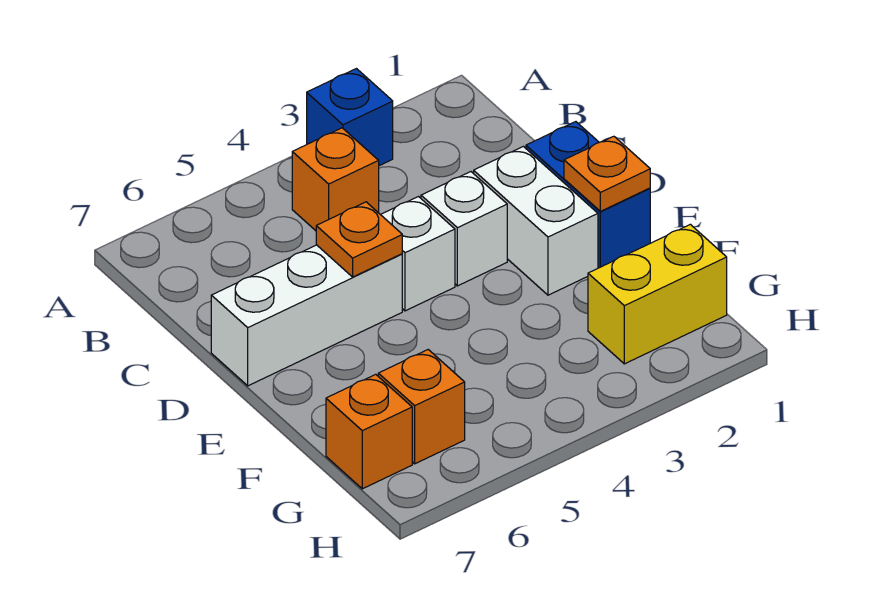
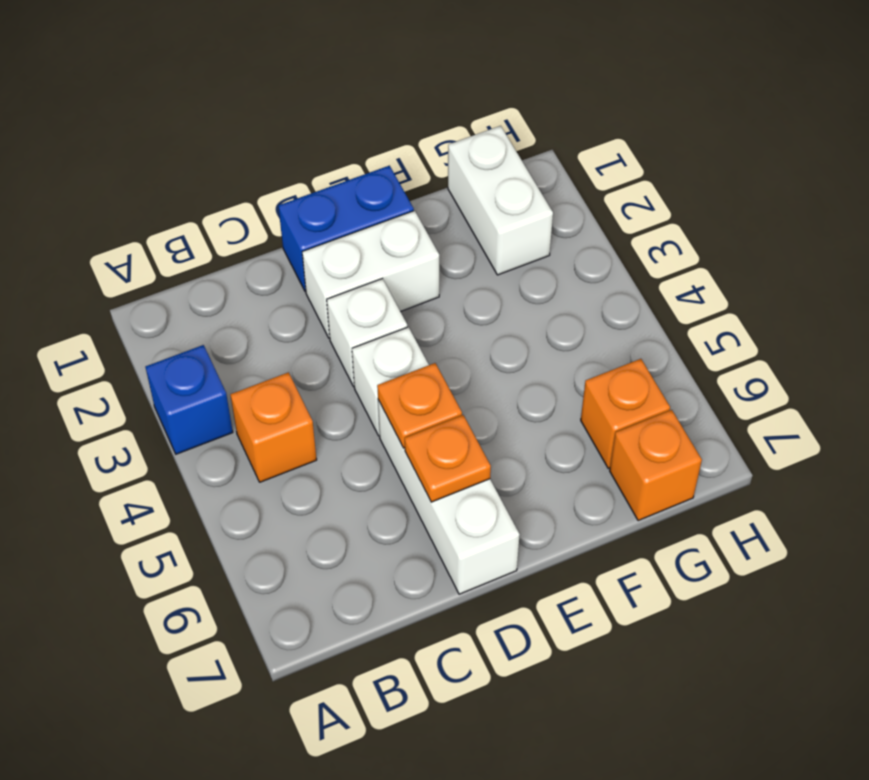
orange plate E1 level 2 -> orange plate D6 level 2
yellow brick G1:G2 level 1 -> white brick G1:G2 level 1

